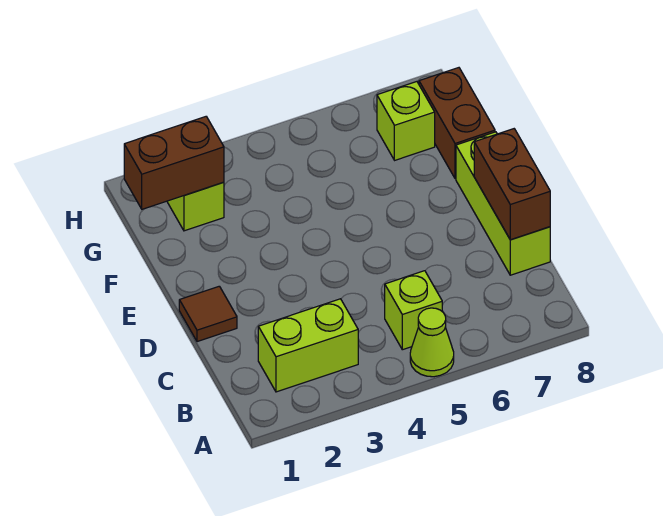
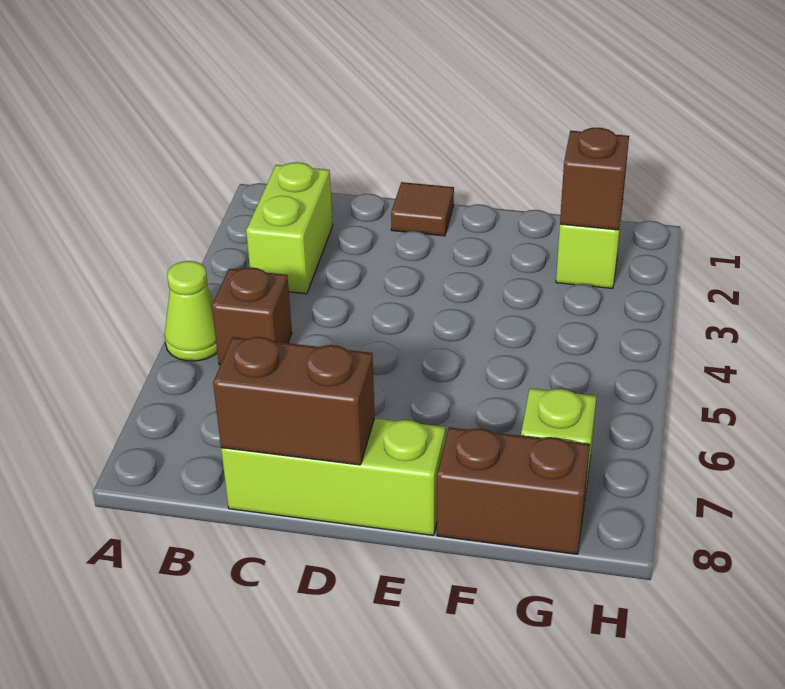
lime brick B5 level 1 -> brown brick B5 level 1
brown brick G1:G2 level 2 -> brown brick G2 level 2

